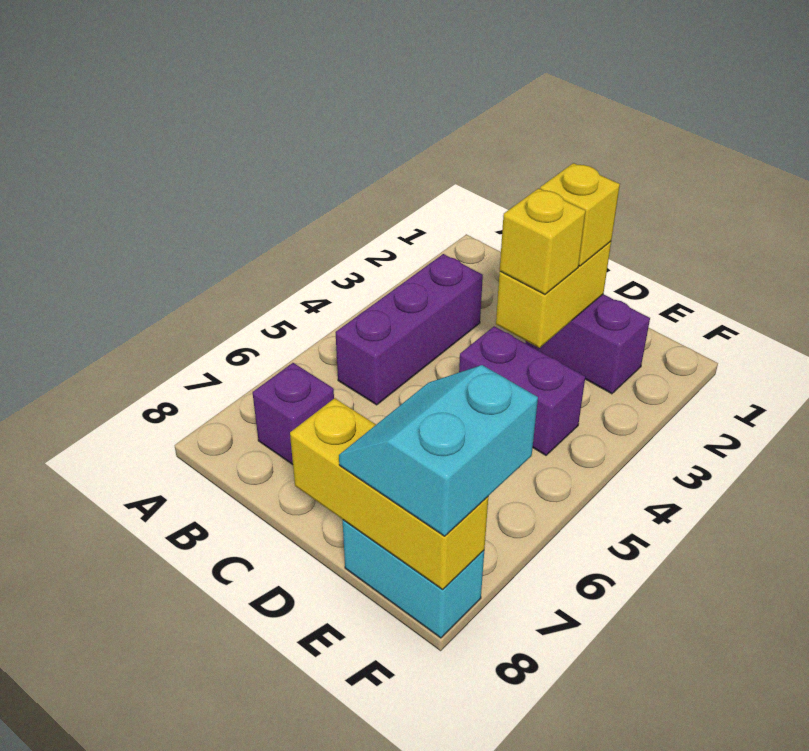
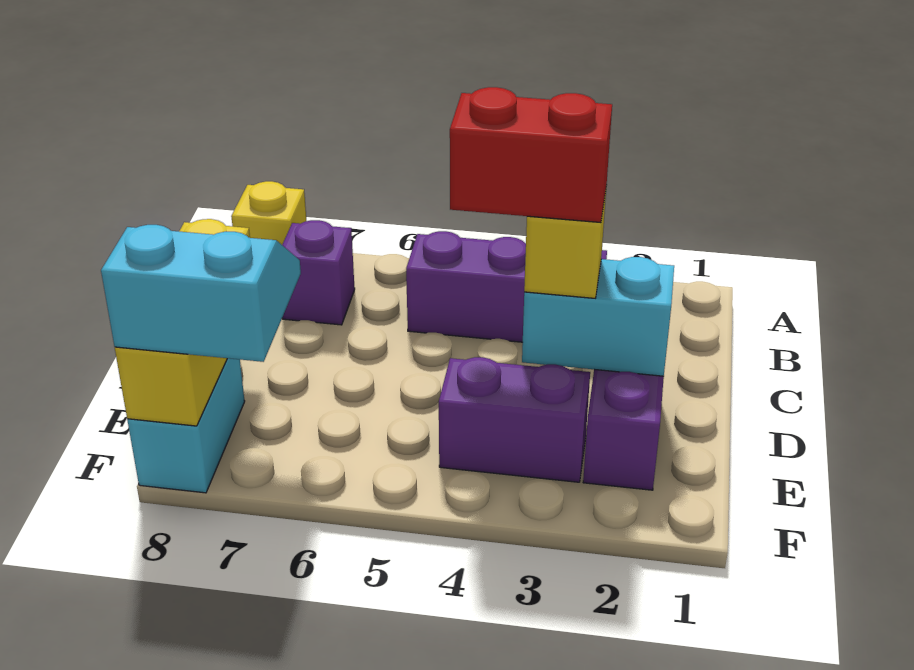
yellow brick D2:D3 level 2 -> cyan brick D2:D3 level 2
yellow brick D2 level 3 -> yellow brick A8 level 1
none -> red brick D3:D4 level 4
purple brick D4:E4 level 1 -> purple brick E3:E4 level 1

